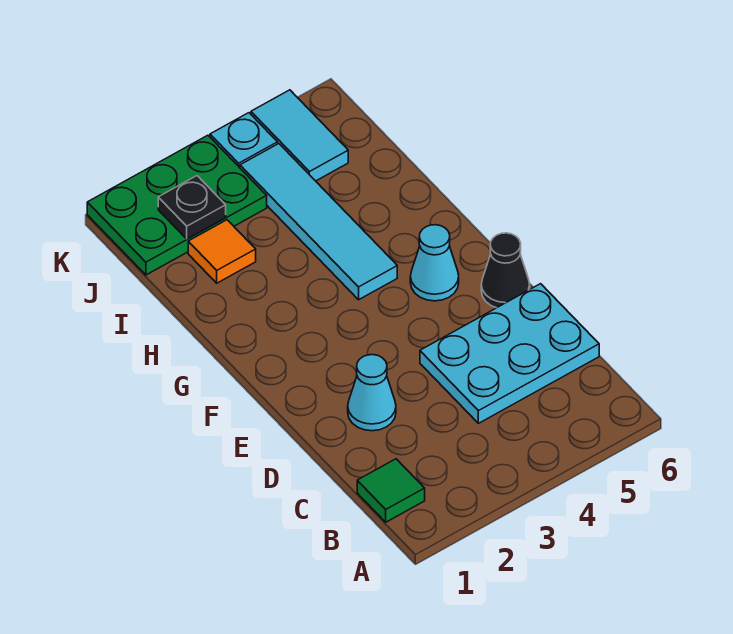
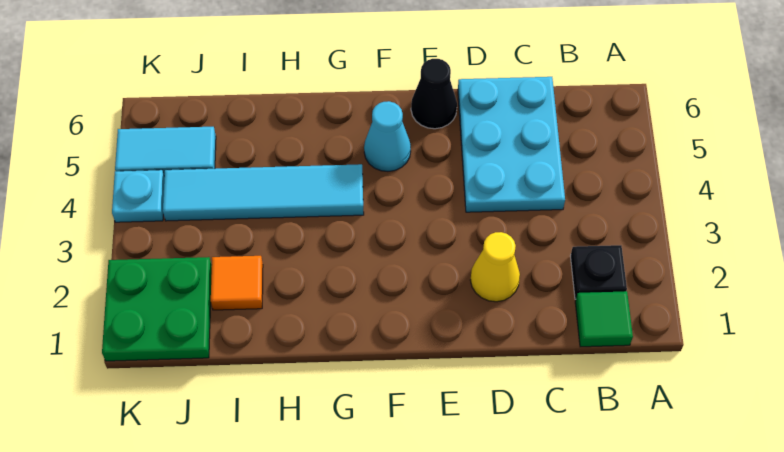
cyan cone D2 level 1 -> yellow cone D2 level 1
green plate J1:K3 level 1 -> green plate J1:K2 level 1
black plate J2 level 2 -> black plate B2 level 1

